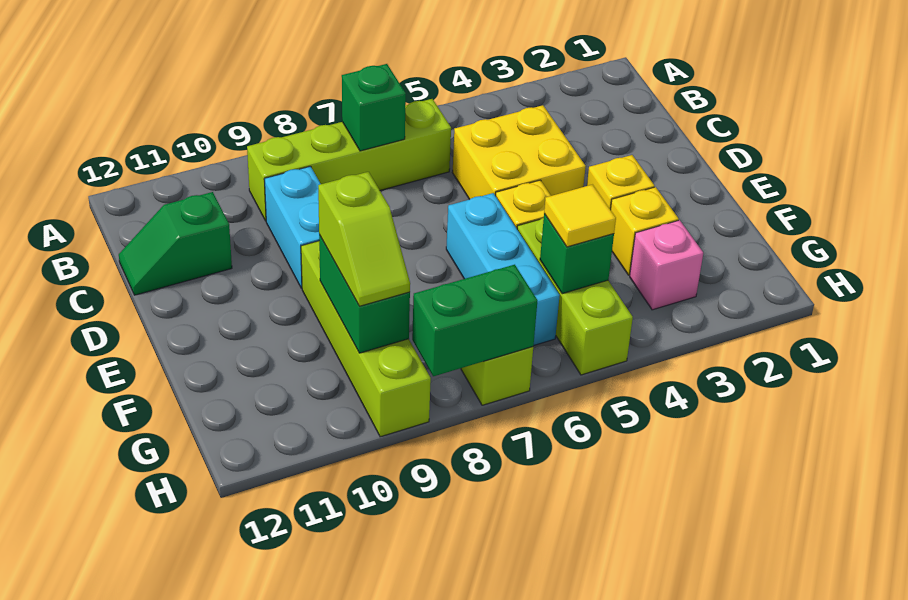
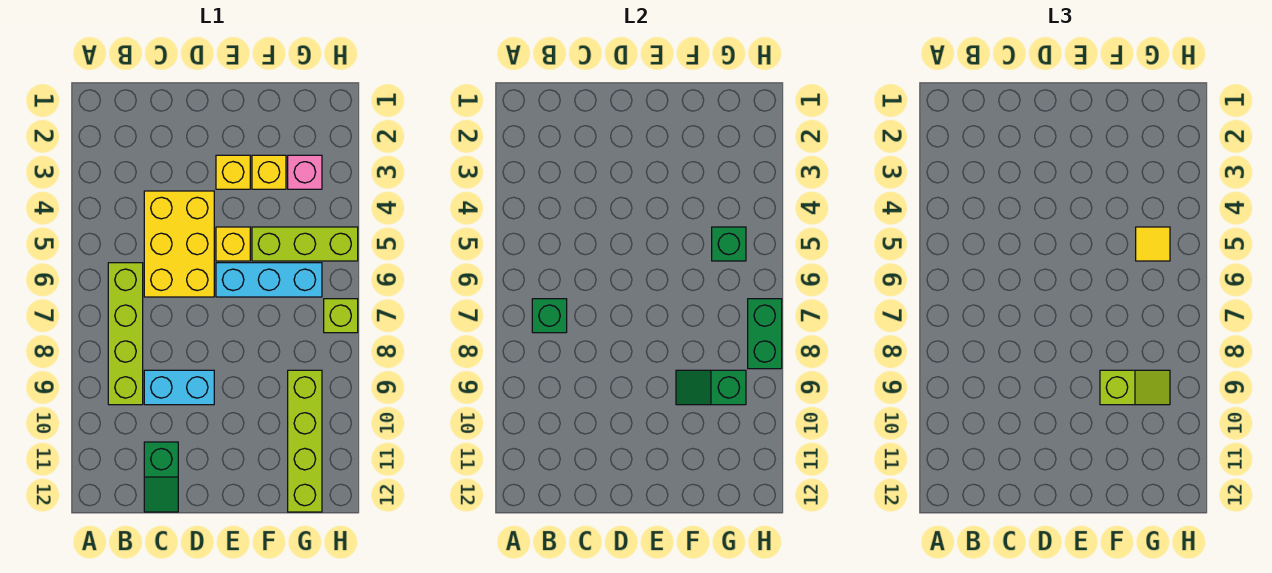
yellow brick C4:D5 level 1 -> yellow brick C4:D6 level 1
lime brick E9:H9 level 1 -> lime brick G9:G12 level 1
green brick F9:G9 level 2 -> green slope F9:G9 level 2 top G

